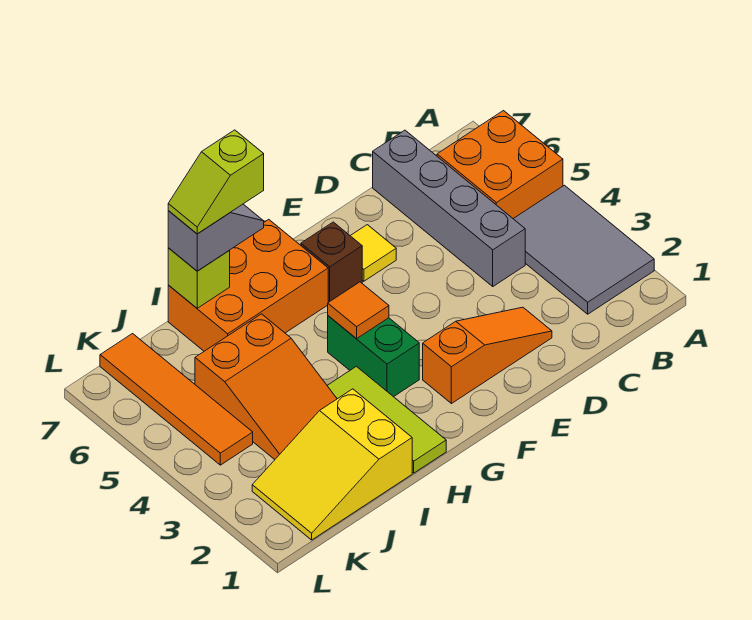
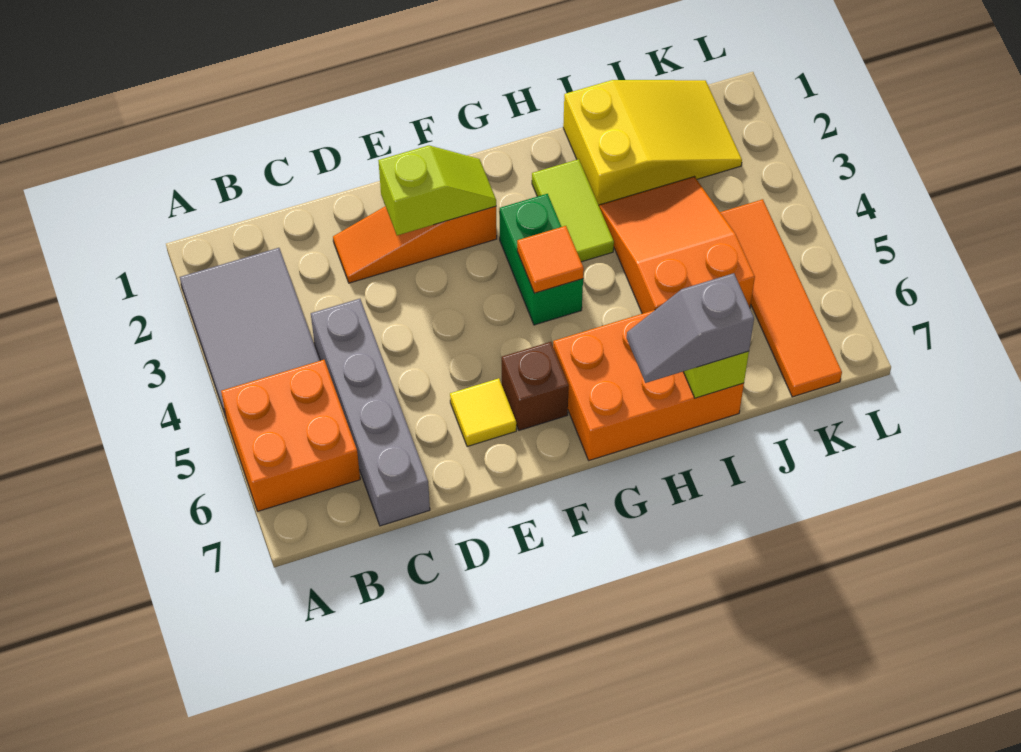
lime tile H1:H3 level 1 -> lime tile H2:H3 level 1
lime slope H7:I7 level 4 top H -> lime slope E2:F2 level 2 top E

